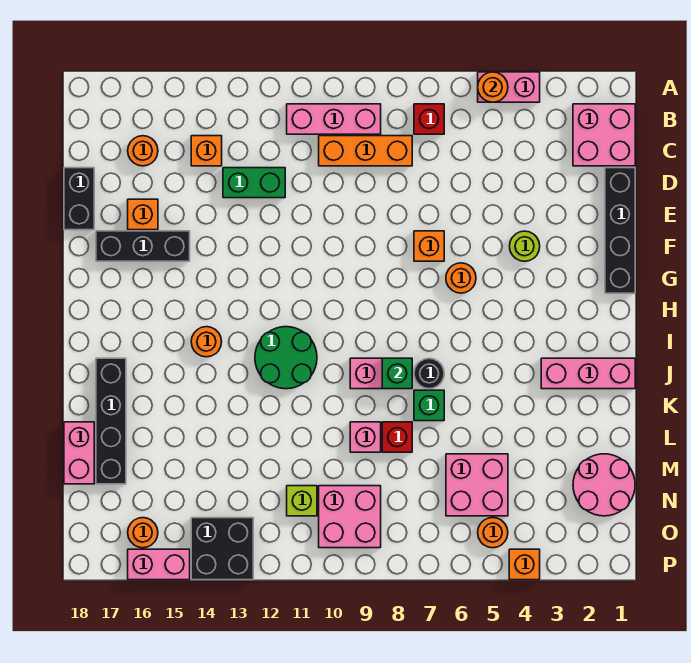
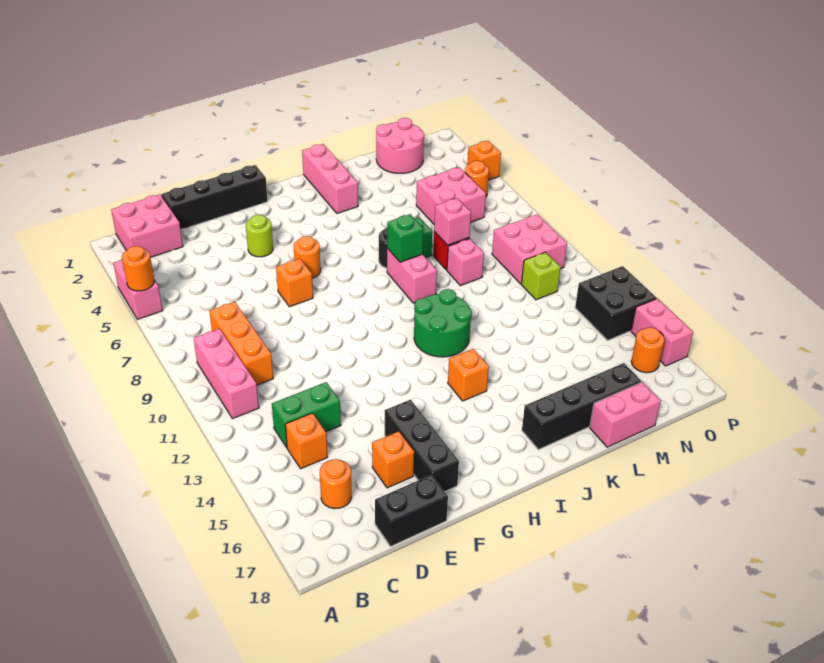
red brick B7 level 1 -> none
green brick D12:D13 level 1 -> green brick C13:D13 level 1
orange round brick I14 level 1 -> orange brick I14 level 1
none -> pink brick L8 level 2

